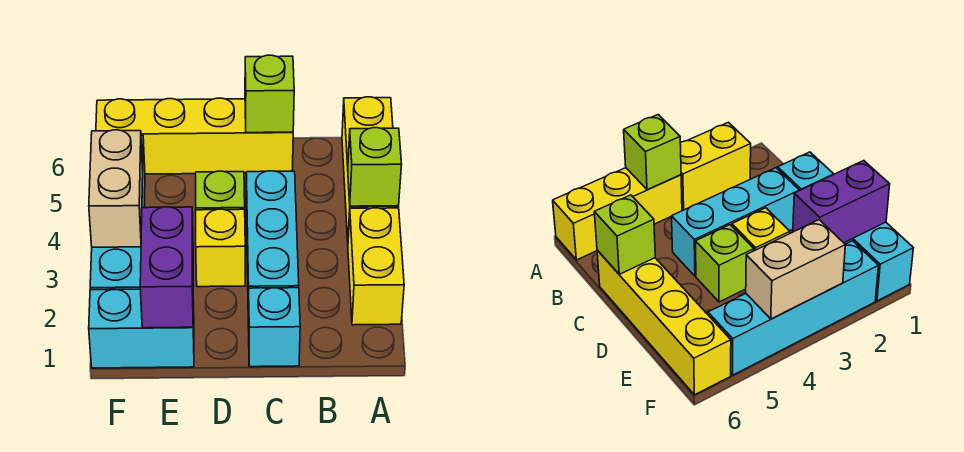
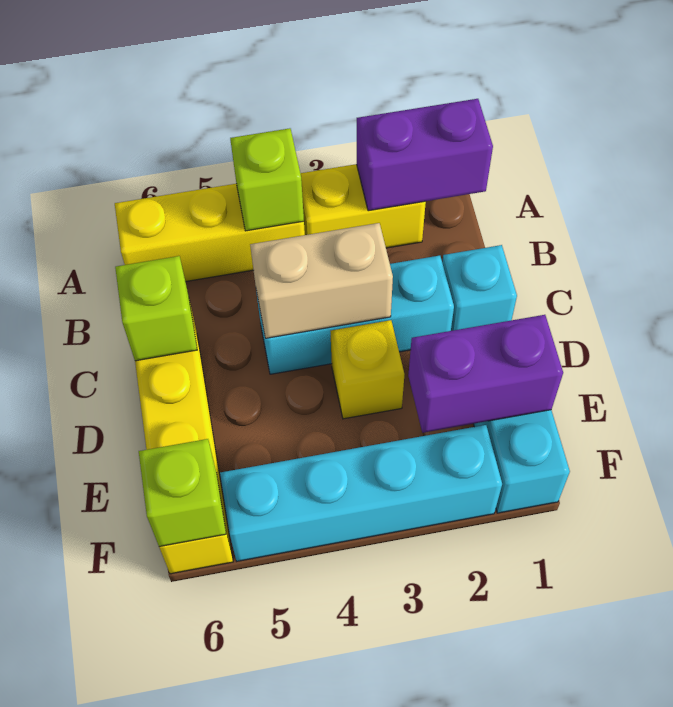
none -> purple brick A1:A2 level 2
lime brick D4 level 1 -> lime brick F6 level 2
tan brick F3:F4 level 2 -> tan brick C3:C4 level 2

